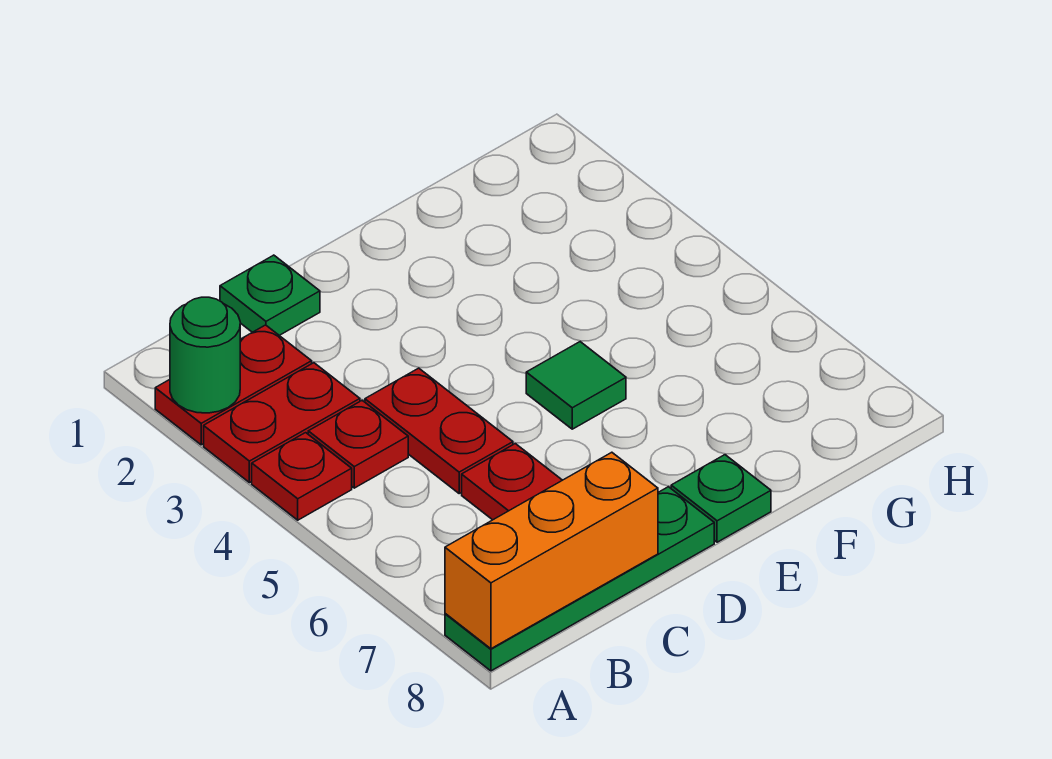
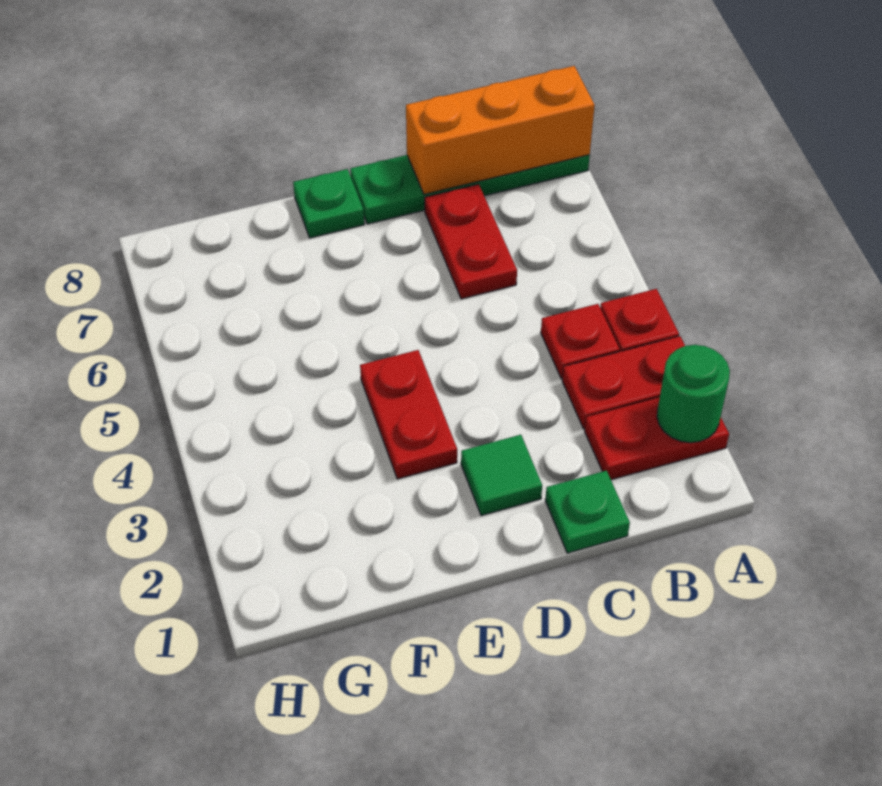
red plate C4:C5 level 1 -> red plate E3:E4 level 1
green tile E5 level 1 -> green tile D2 level 1

